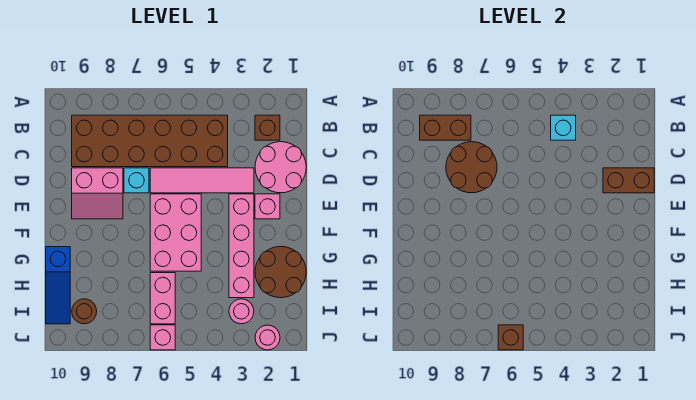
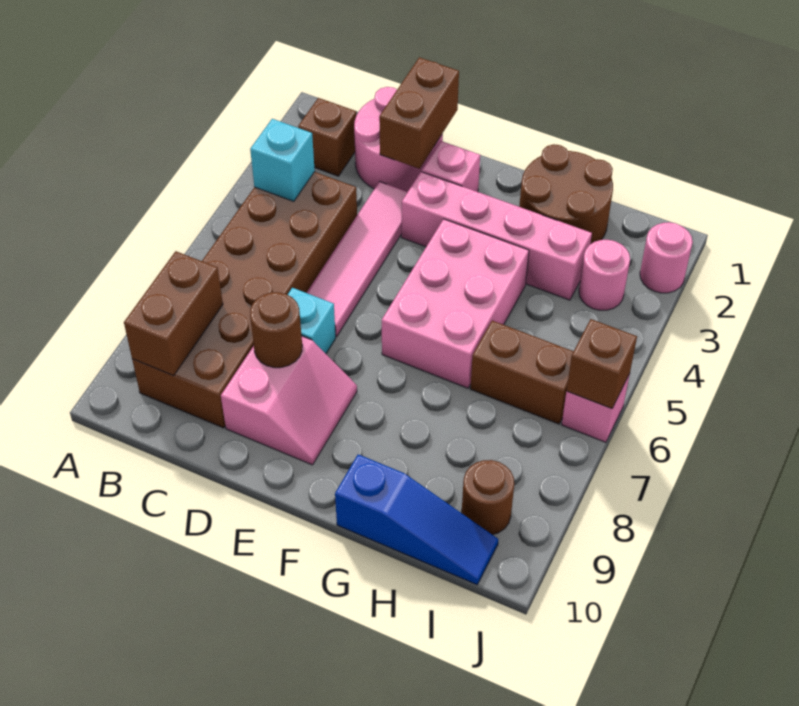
brown round brick C7:D8 level 2 -> brown round brick D8 level 2
pink brick E5:G6 level 1 -> pink brick F4:G6 level 1
pink brick H6:I6 level 1 -> brown brick H6:I6 level 1

